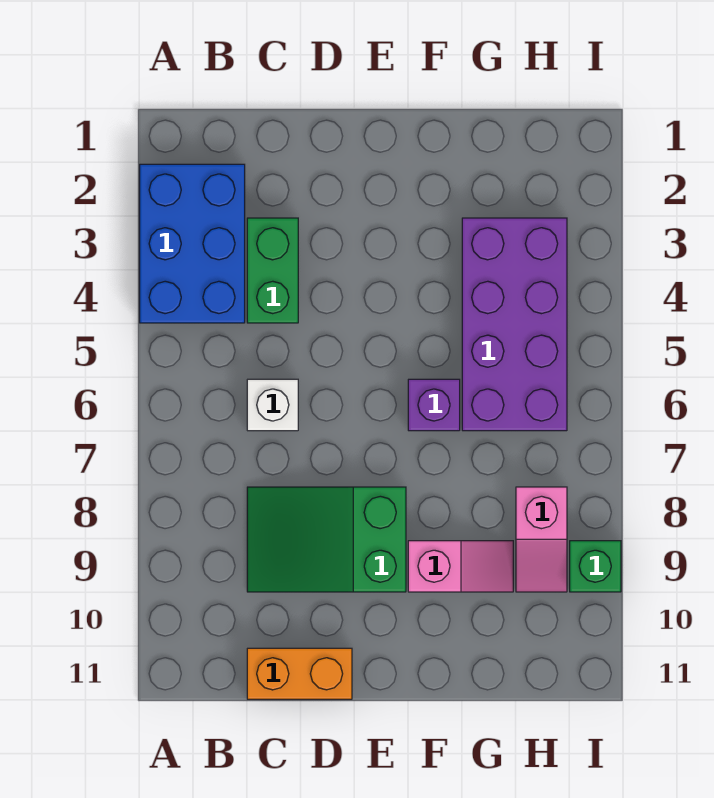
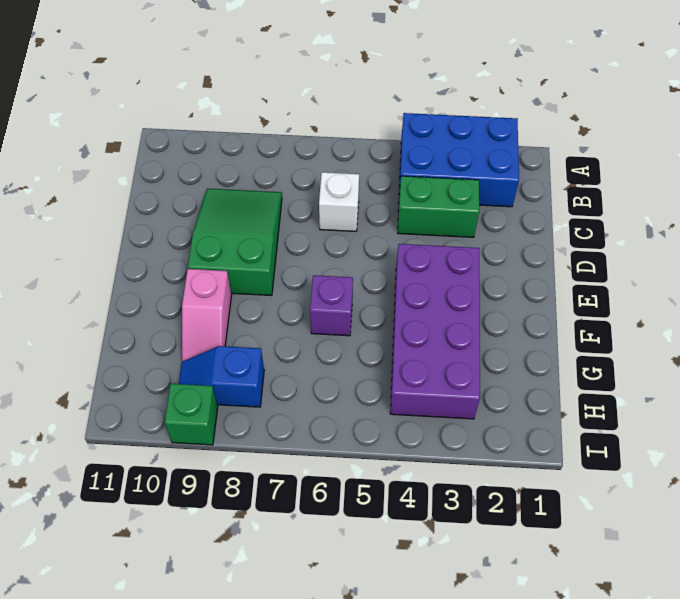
orange brick C11:D11 level 1 -> none
purple brick G3:H6 level 1 -> purple brick E3:H4 level 1
pink slope H8:H9 level 1 top 8 -> blue slope H8:H9 level 1 top 8

